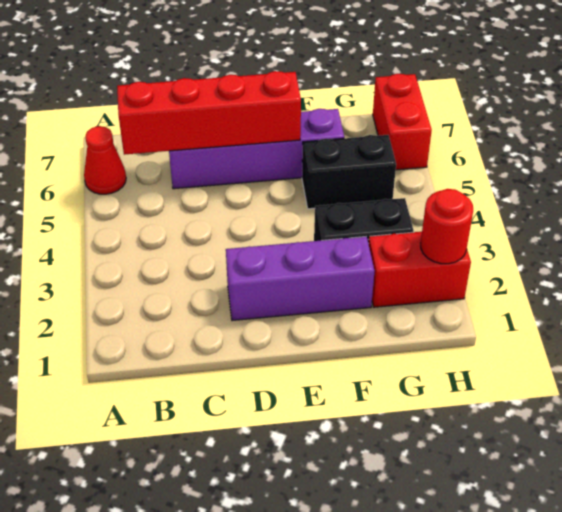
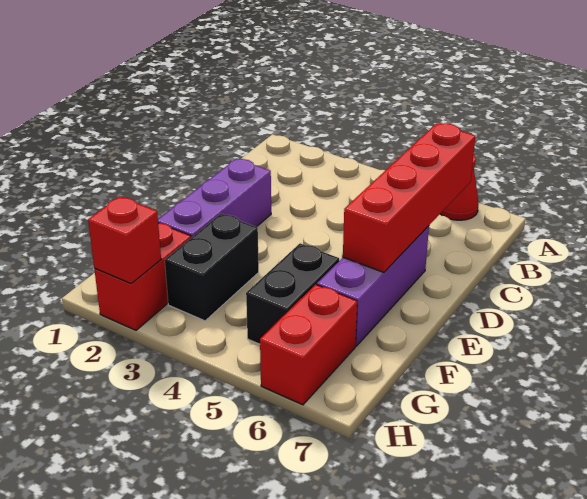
purple brick C6:F6 level 1 -> purple brick D6:F6 level 1
red round brick H2 level 2 -> red brick H2 level 2
red brick H6:H7 level 1 -> red brick G6:H6 level 1

